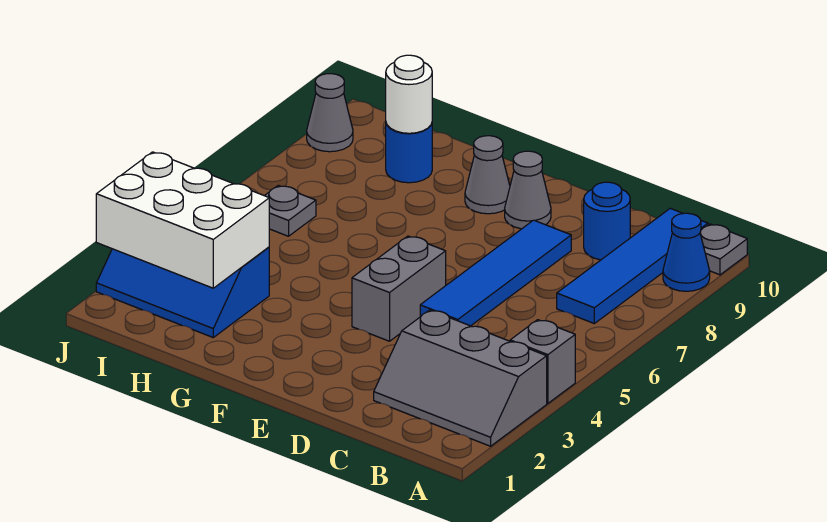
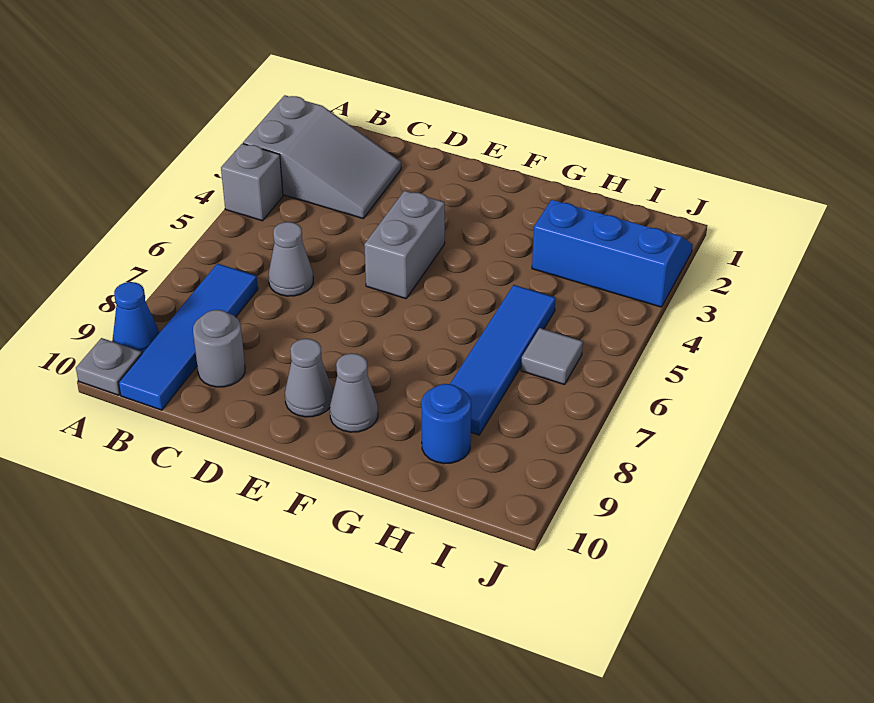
grey slope A2:C3 level 1 top 3 -> grey slope A2:C3 level 1 top A
blue round brick C9 level 1 -> grey round brick C9 level 1
blue tile D5:D8 level 1 -> blue tile H5:H8 level 1
white brick H2:J3 level 2 -> none
white round brick H9 level 2 -> none
grey plate I6 level 1 -> grey tile I6 level 1
grey cone J9 level 1 -> grey cone C6 level 1

